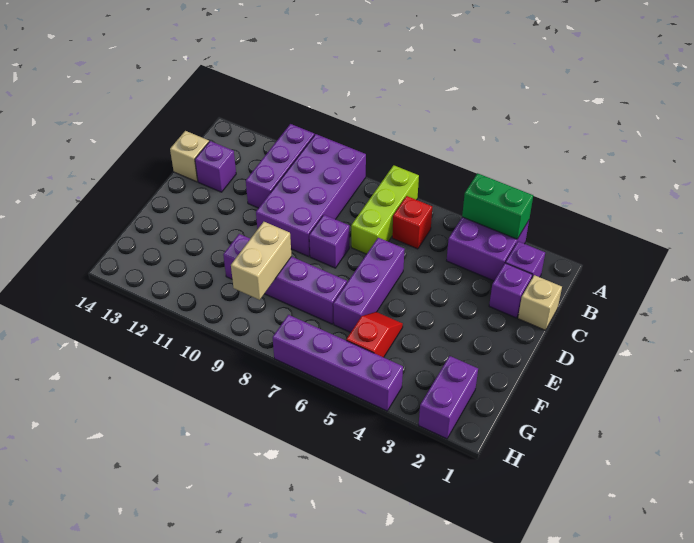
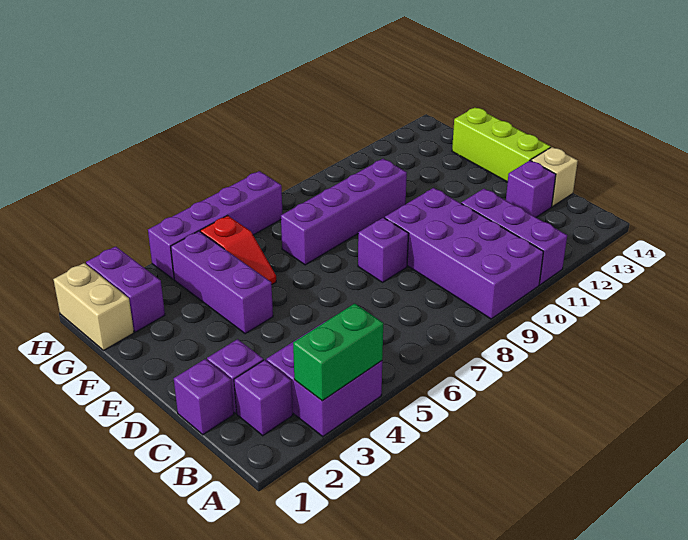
lime brick A7:C7 level 1 -> lime brick D14:F14 level 1
red brick B6 level 1 -> none
tan brick C1 level 1 -> purple brick C1 level 1
purple brick D6:F6 level 1 -> purple brick E4:G4 level 1
tan brick F9:G9 level 2 -> tan brick G1:H1 level 1

